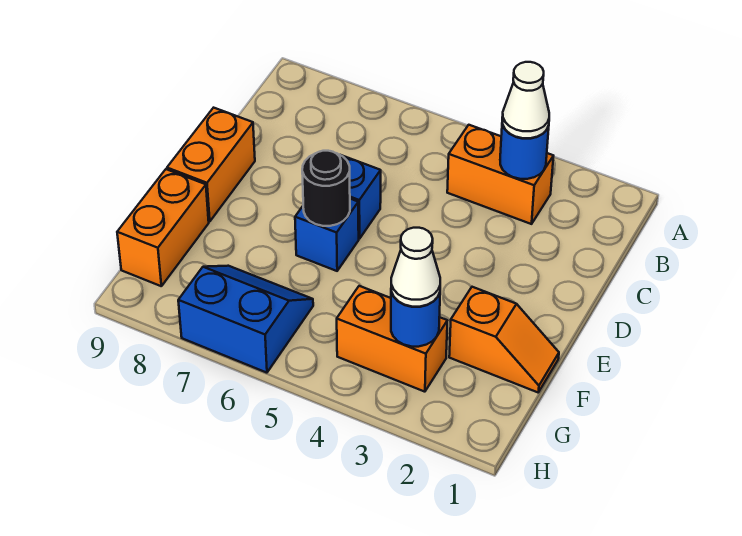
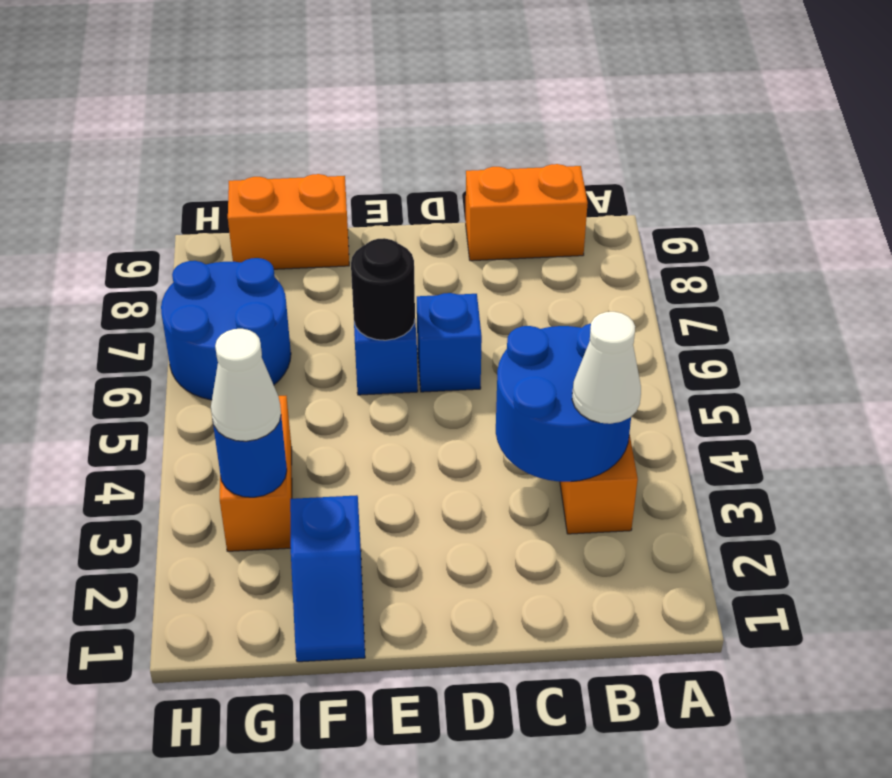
blue round brick B3 level 2 -> blue round brick B3:C4 level 2
orange brick D9:E9 level 1 -> orange brick B9:C9 level 1
orange slope F1:F2 level 1 top 2 -> blue slope F1:F2 level 1 top 2
blue slope G6:H7 level 1 top H -> blue round brick G6:H7 level 1

